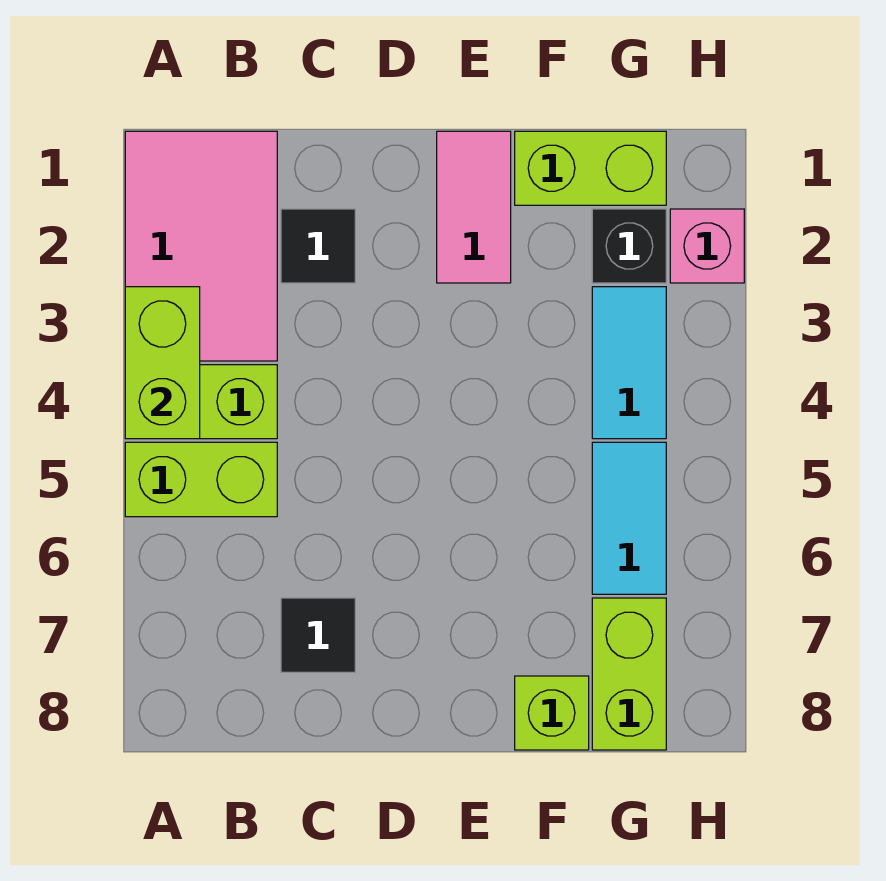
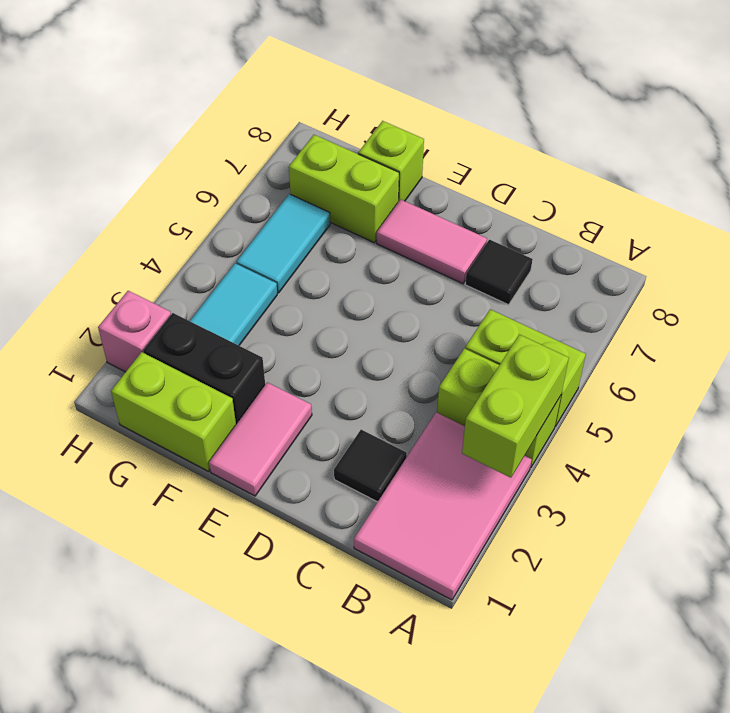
none -> pink tile D7:E7 level 1
black brick G2 level 1 -> black brick F2:G2 level 1
lime brick G7:G8 level 1 -> lime brick F7:G7 level 1

